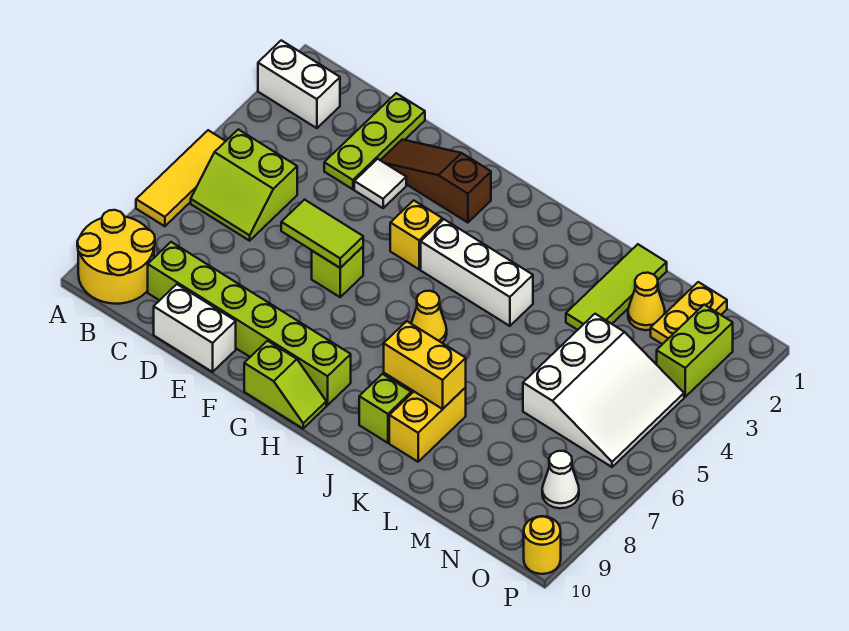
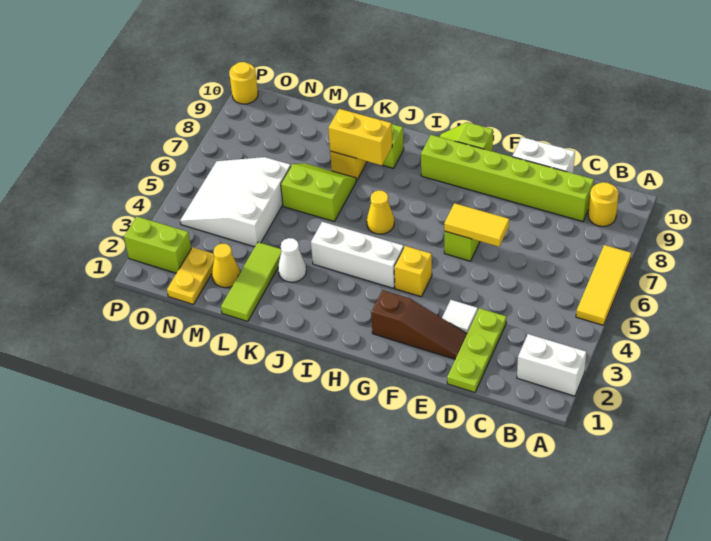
yellow round brick A9:B10 level 1 -> yellow round brick B9 level 1
lime slope B5:C6 level 1 top 5 -> lime slope K6:L7 level 1 top 6
lime tile E6:F6 level 2 -> yellow tile E6:F6 level 2
lime brick O2:O3 level 1 -> lime brick O2:P2 level 1
white cone O8 level 1 -> white cone K3 level 1

